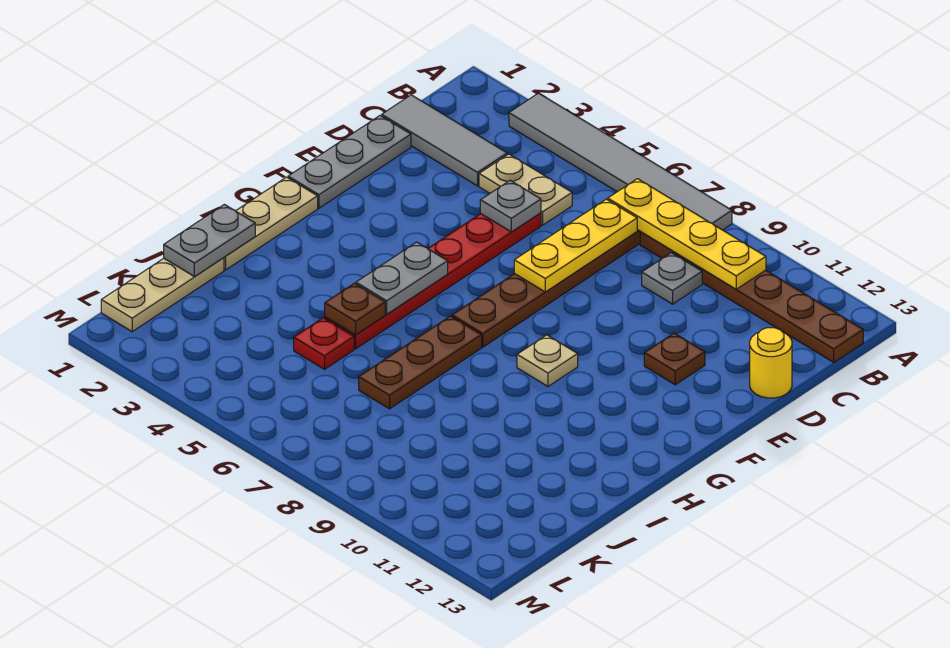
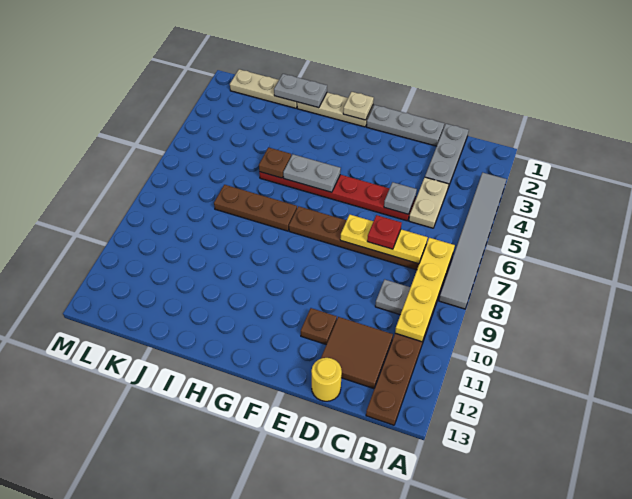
grey tile C1:C3 level 1 -> grey plate C1:C3 level 1
none -> brown tile C11:D12 level 1
tan plate G9 level 1 -> tan plate G1 level 2
red plate J5 level 1 -> red plate D7 level 3

